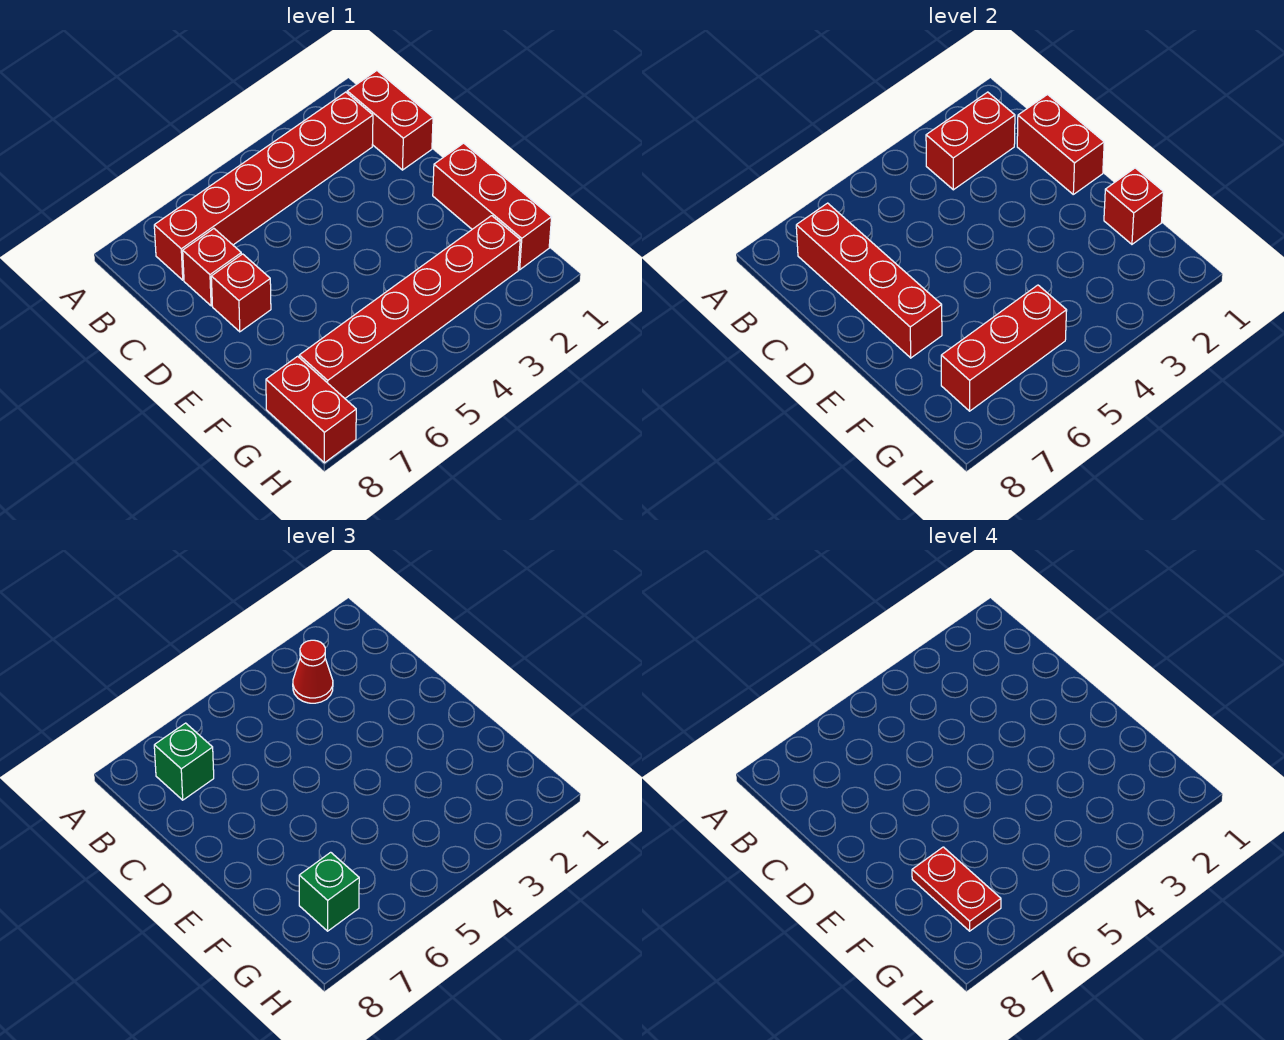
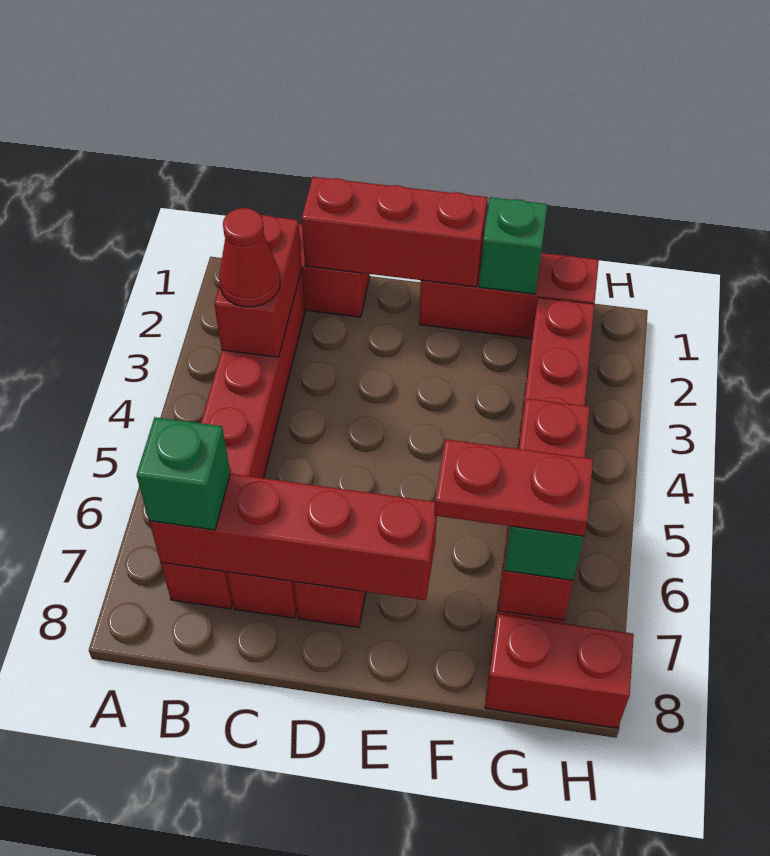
red brick C1:D1 level 2 -> red brick C1:E1 level 2
red brick F1 level 2 -> green brick F1 level 2

